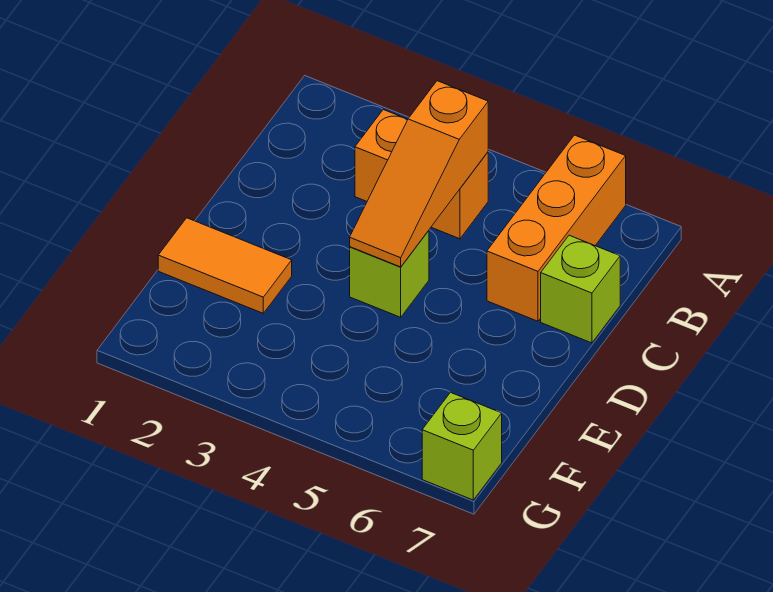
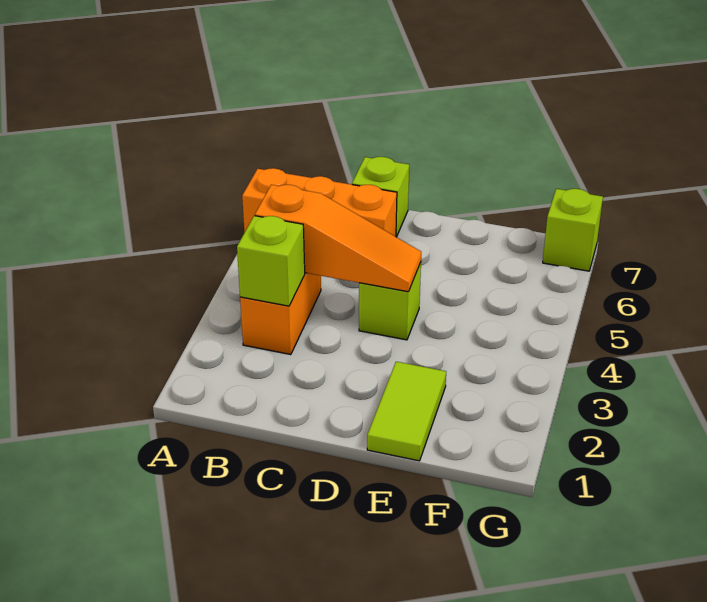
none -> lime brick B3 level 2
orange tile E1:E2 level 1 -> lime tile E1:E2 level 1

